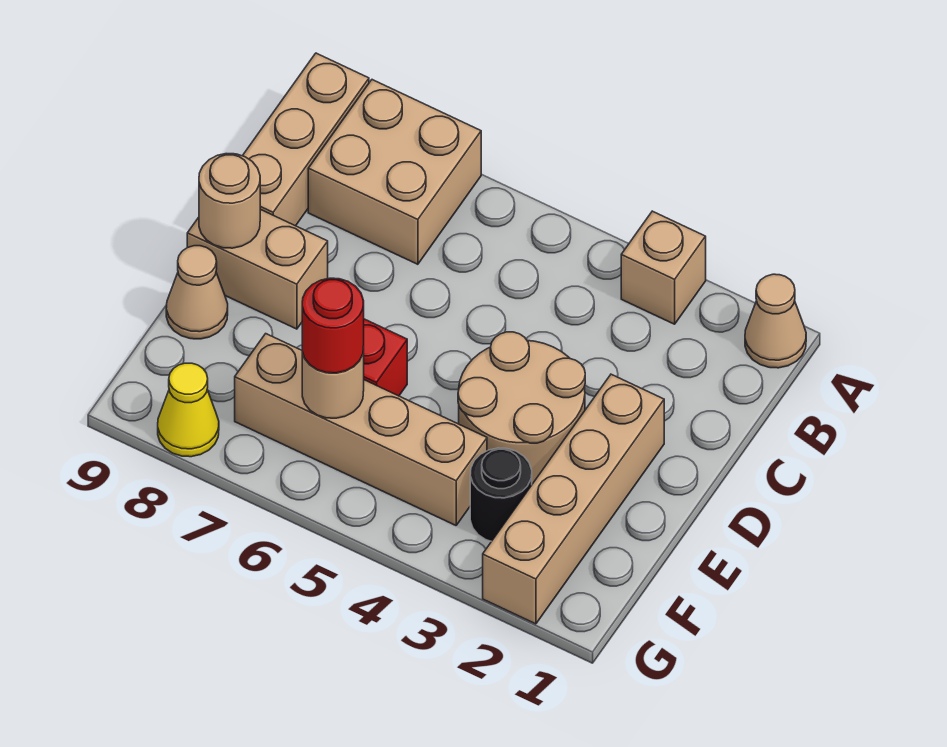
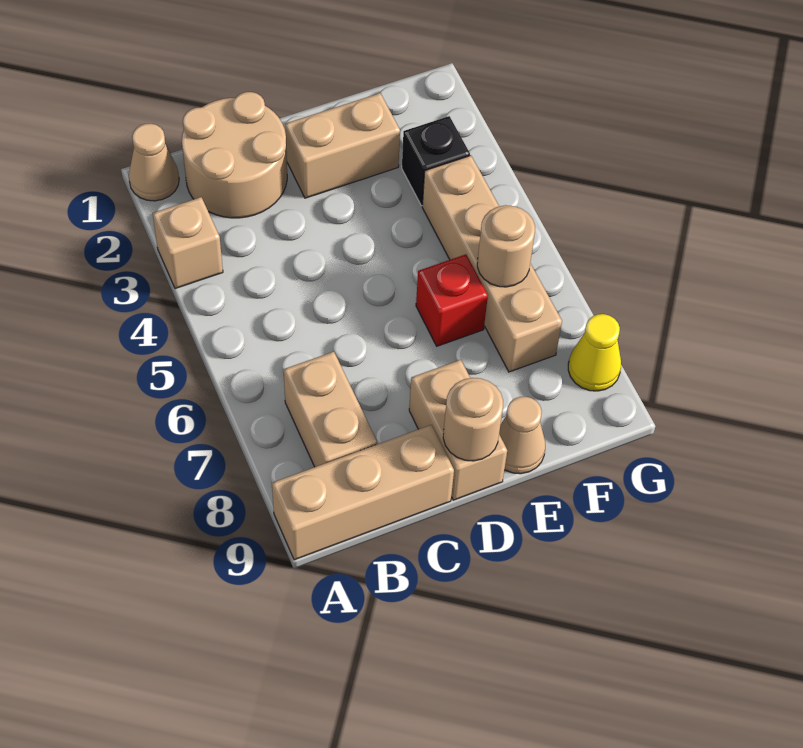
tan brick A7:B8 level 1 -> tan brick B7:B8 level 1
tan brick D2:G2 level 1 -> tan brick D2:E2 level 1
tan round brick D3:E4 level 1 -> tan round brick B1:C2 level 1
black round brick F3 level 1 -> black brick F3 level 1
red round brick F6 level 3 -> none

